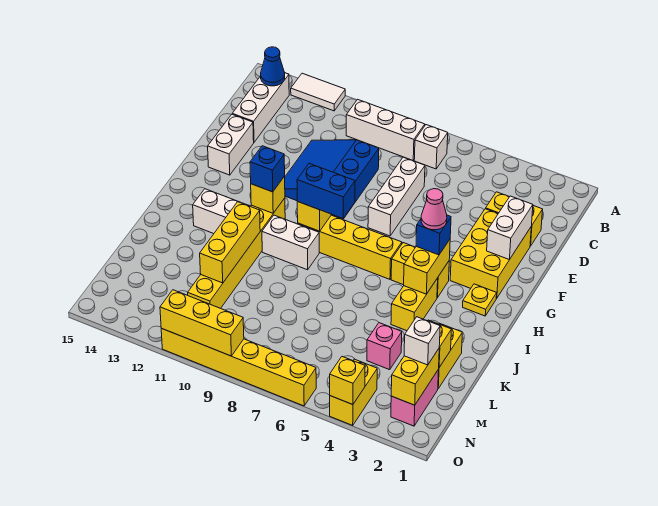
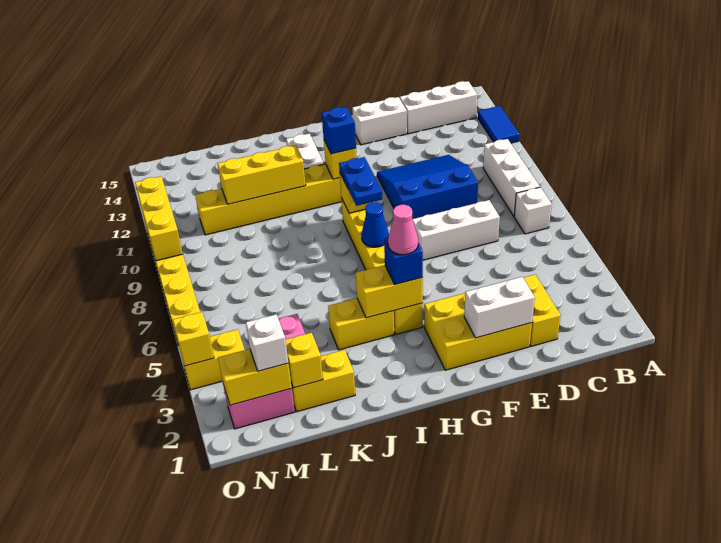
white tile A12:A13 level 1 -> blue tile A12:A13 level 1
blue cone B14 level 2 -> blue cone H7 level 2
yellow plate H2 level 1 -> none
blue brick H8:H9 level 3 -> blue plate H8:H9 level 3
white brick I9:I10 level 1 -> none

